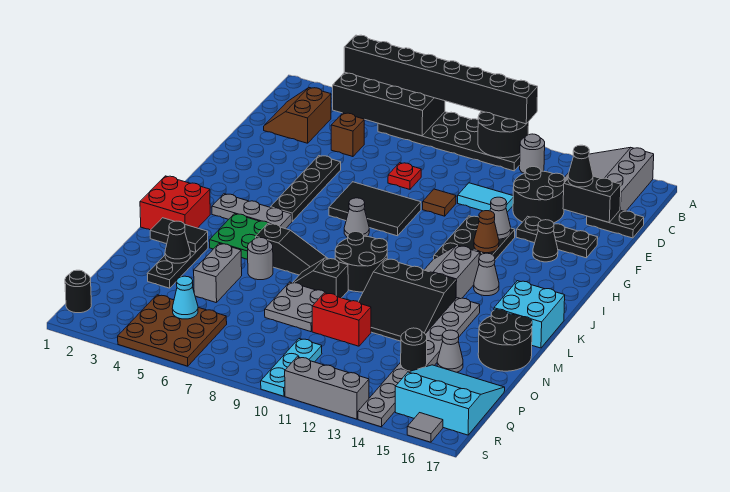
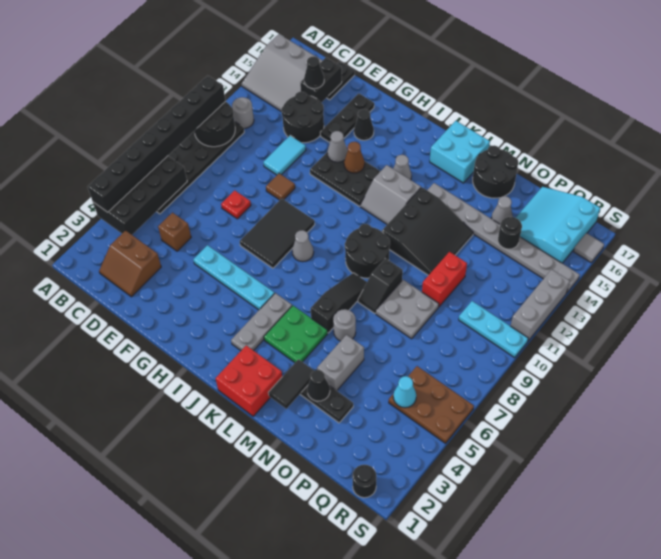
black plate F5:I5 level 1 -> cyan plate F5:I5 level 1
grey brick N5:O5 level 1 -> grey brick N4:N5 level 1
brown plate Q4:S6 level 1 -> brown plate Q5:S6 level 1

